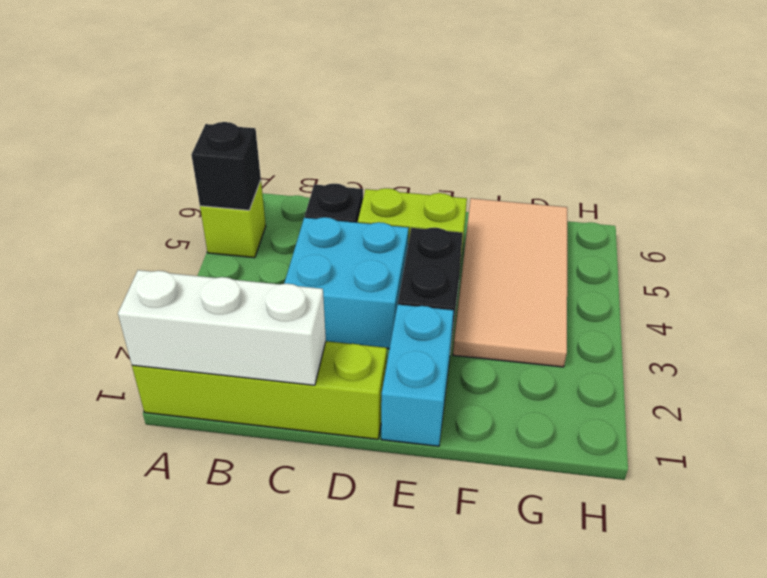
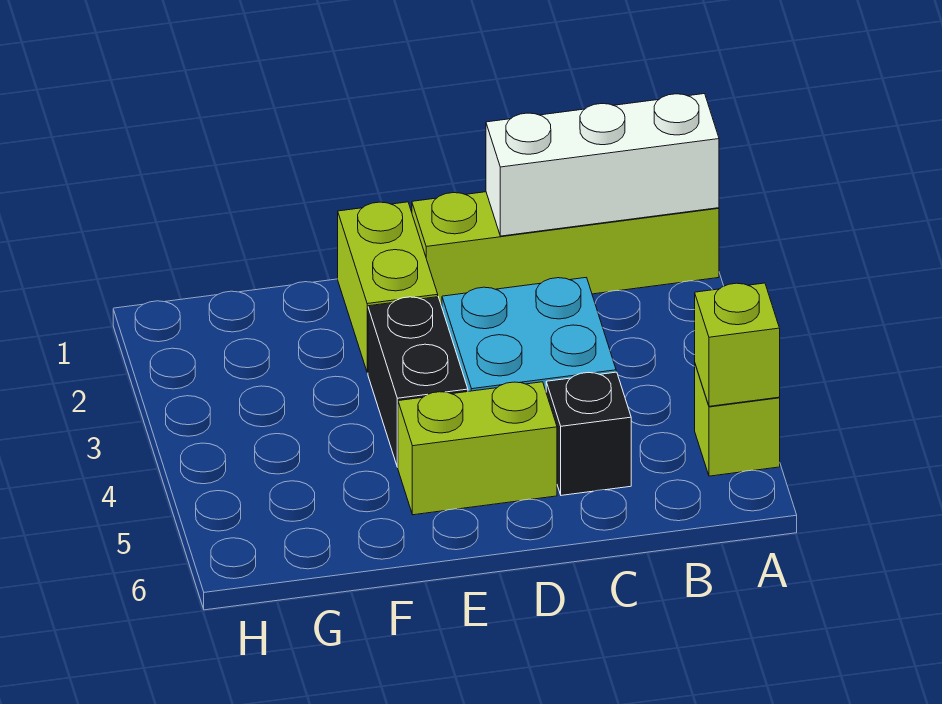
black brick A5 level 2 -> lime brick A5 level 2
cyan brick E1:E2 level 1 -> lime brick E1:E2 level 1
tan tile F3:G6 level 1 -> none

